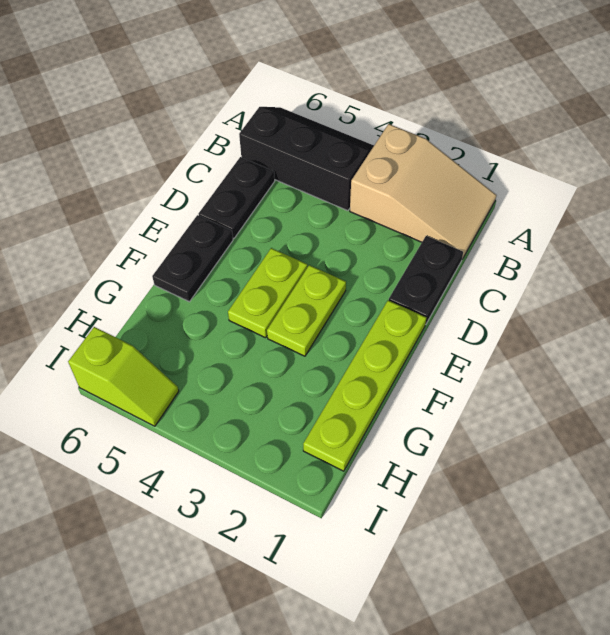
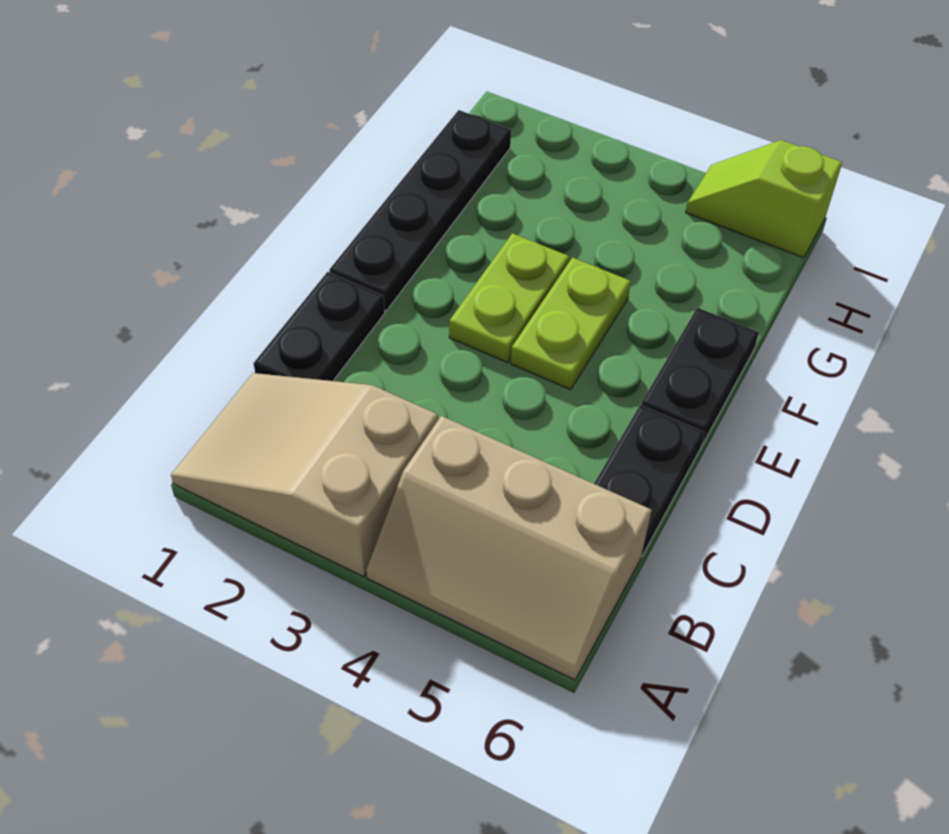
black slope A4:B6 level 1 top B -> tan slope A4:B6 level 1 top B
lime plate E1:H1 level 1 -> black plate E1:H1 level 1

